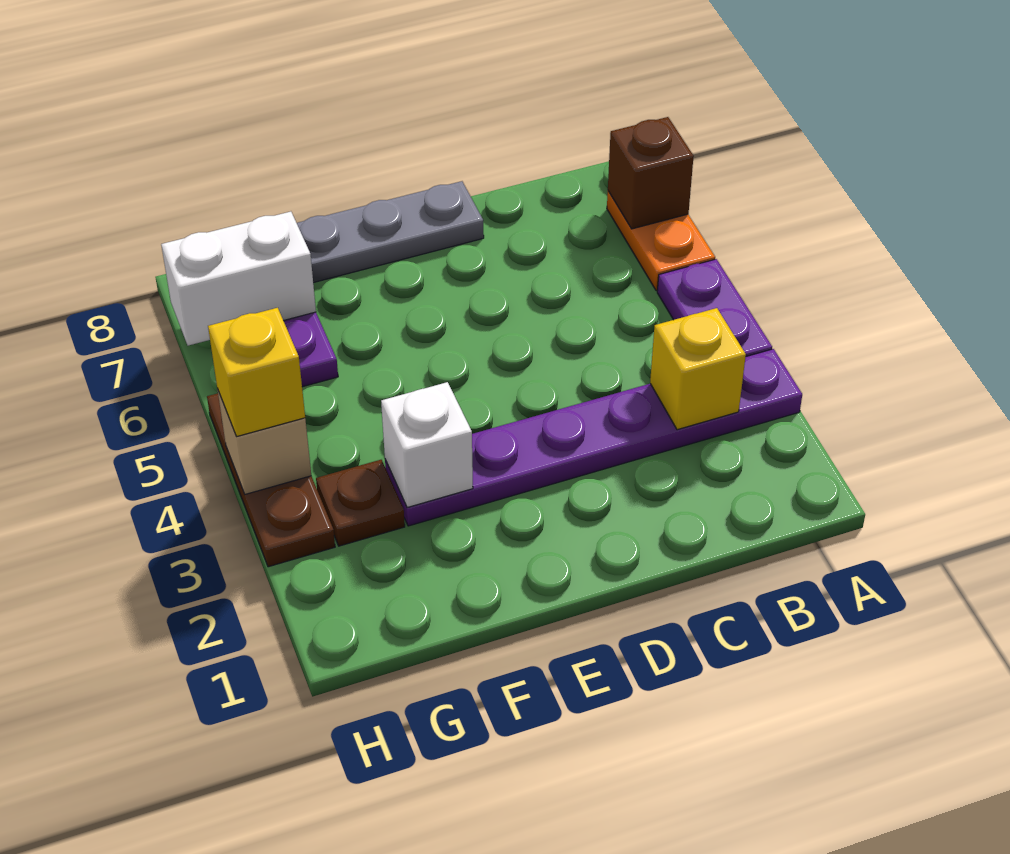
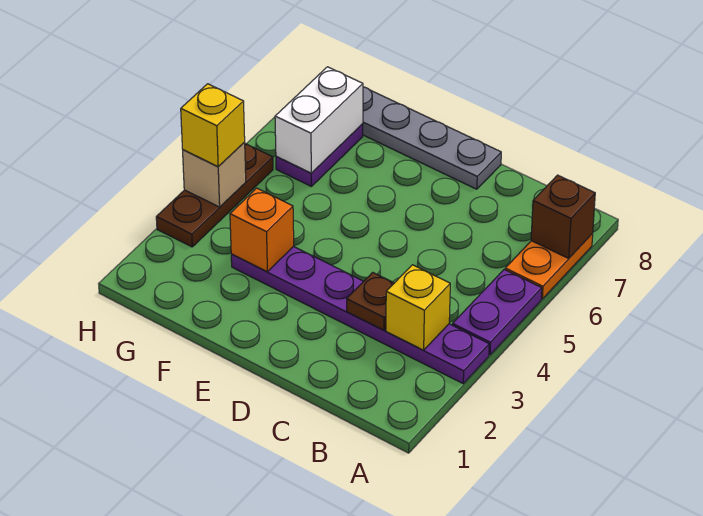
white brick F3 level 2 -> orange brick F3 level 2
brown plate G3 level 1 -> brown plate C3 level 2
white brick G7:H7 level 2 -> white brick G6:G7 level 2

